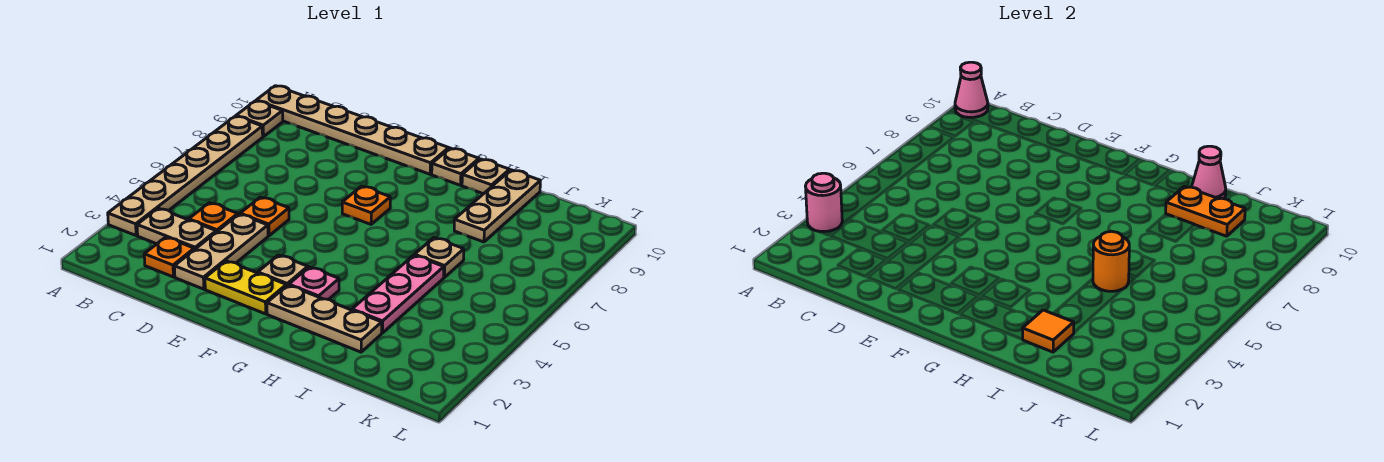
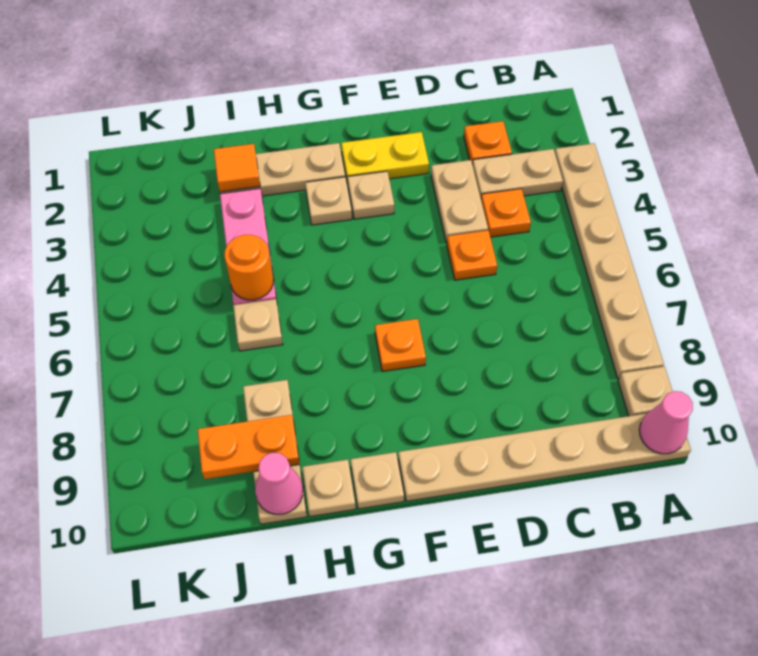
pink round brick A3 level 2 -> none
tan plate D2:D4 level 1 -> tan plate D3:D4 level 1
pink plate G3 level 1 -> tan plate G3 level 1

